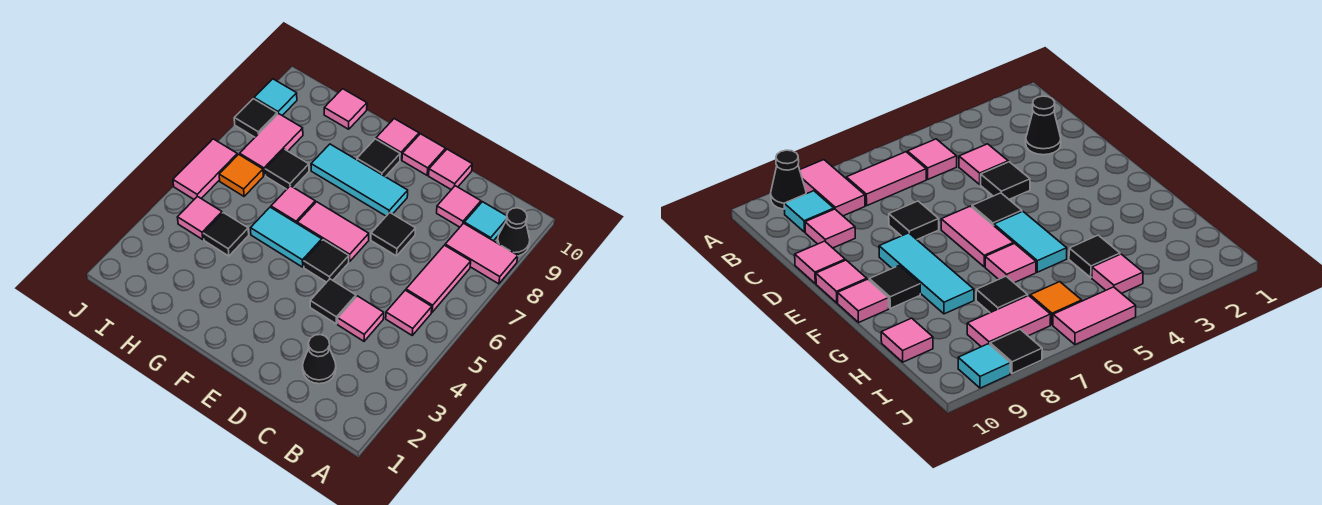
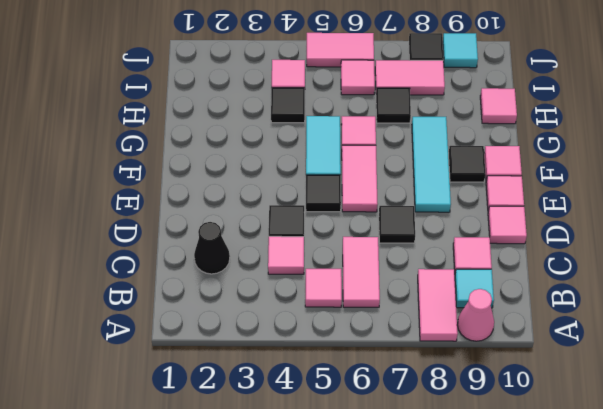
black cone A9 level 1 -> pink cone A9 level 1
pink tile B6:B7 level 1 -> pink tile B6:C6 level 1
orange tile I6 level 1 -> pink tile I6 level 1

